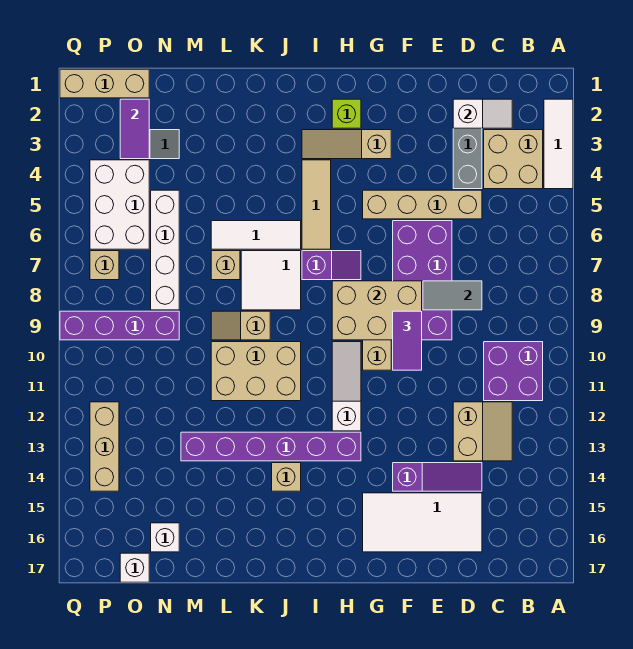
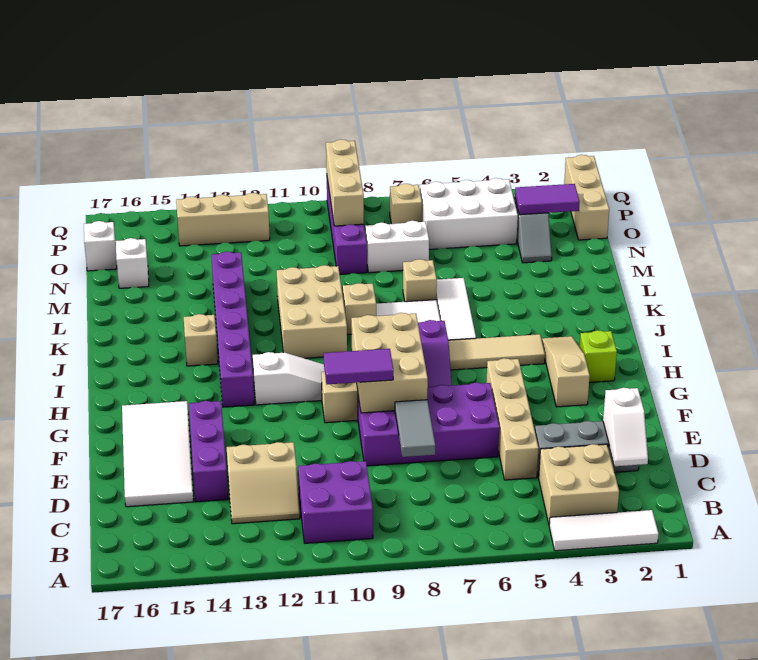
purple slope D14:F14 level 1 top F -> purple brick D14:F14 level 1
white brick N5:N8 level 1 -> white brick N7:N8 level 1
none -> tan brick O9:Q9 level 2

